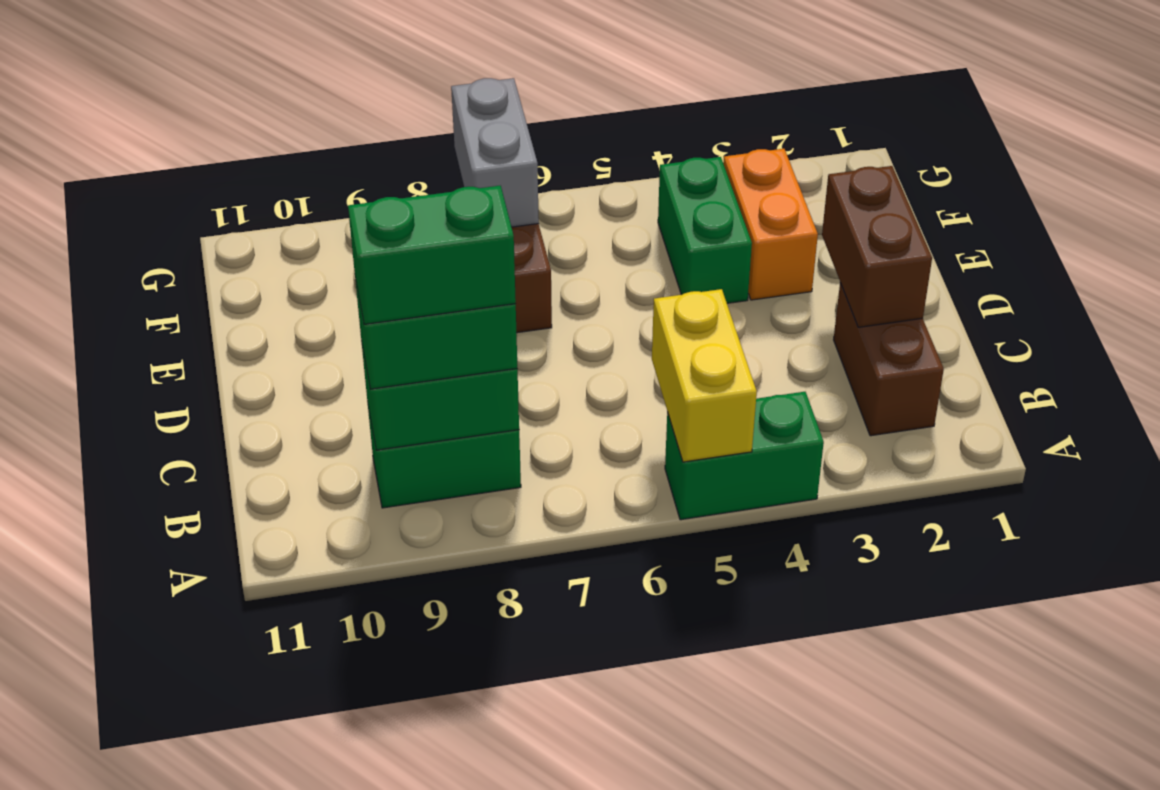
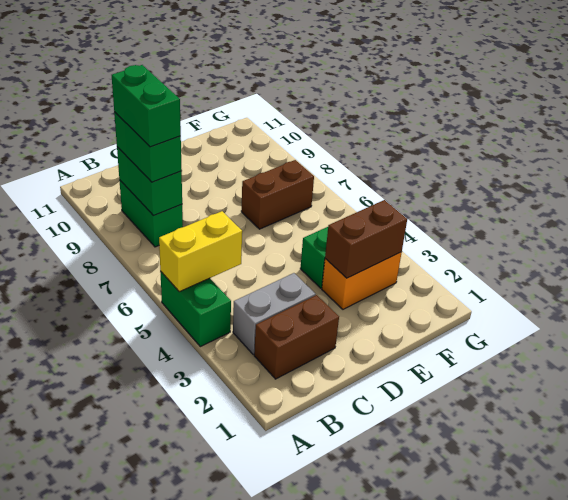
brown brick C2:D2 level 2 -> brown brick E3:F3 level 2
grey brick F7:G7 level 2 -> grey brick B3:C3 level 1

